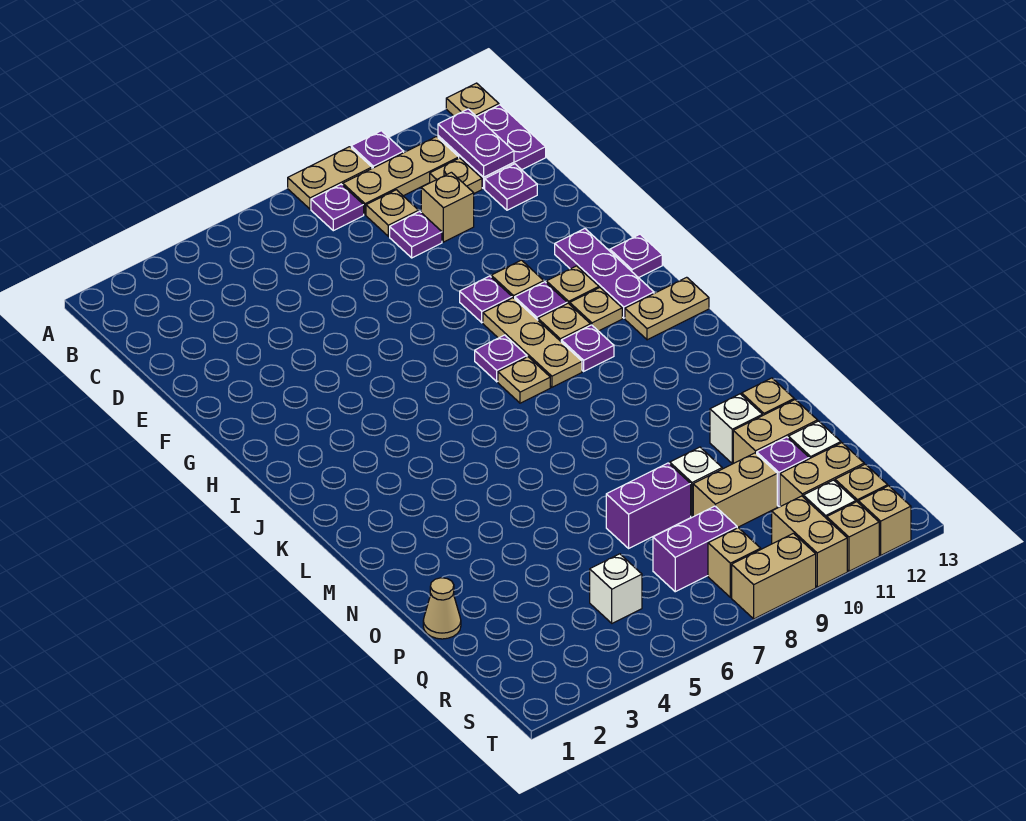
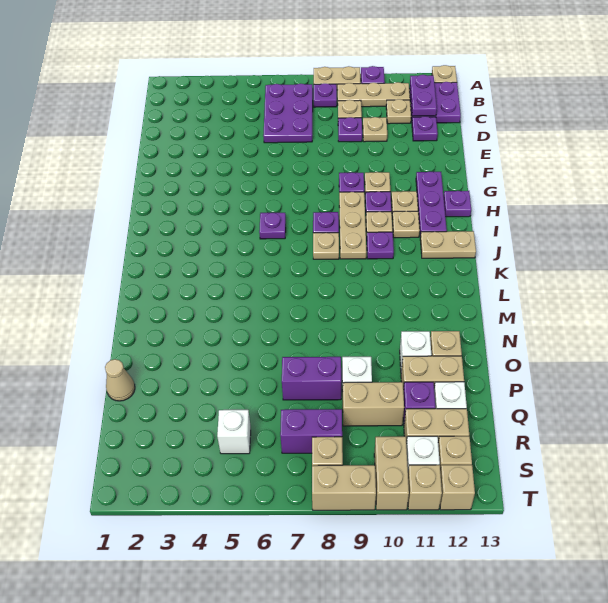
none -> purple plate B6:D7 level 1
tan brick D10 level 1 -> tan plate D10 level 1
none -> purple plate I6 level 1

